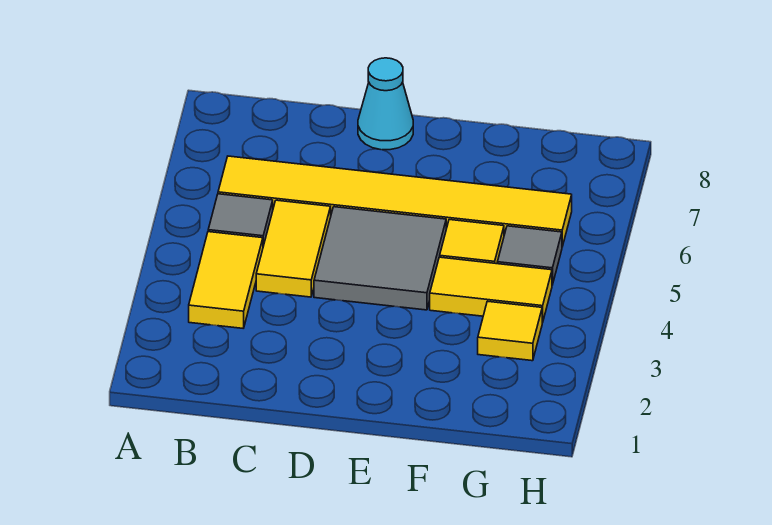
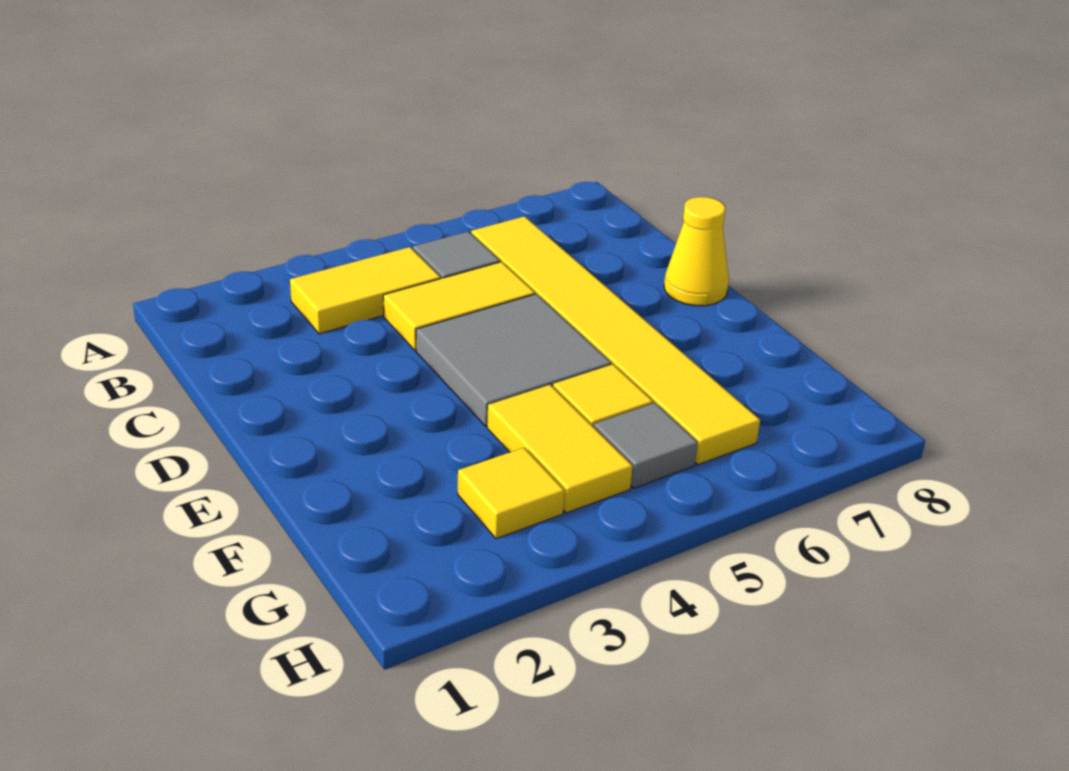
cyan cone D8 level 1 -> yellow cone D8 level 1

